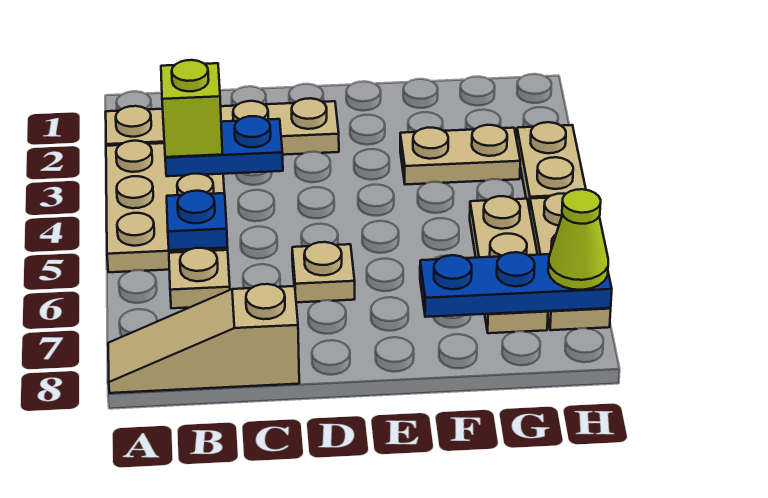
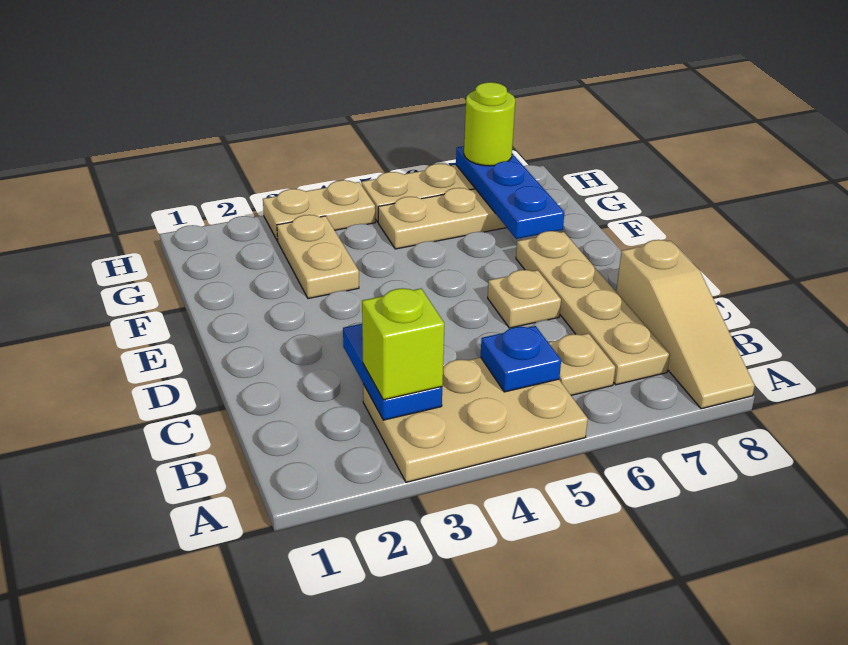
tan plate A2:D2 level 1 -> tan plate B7:E7 level 1
lime cone H7 level 3 -> lime round brick H7 level 3

